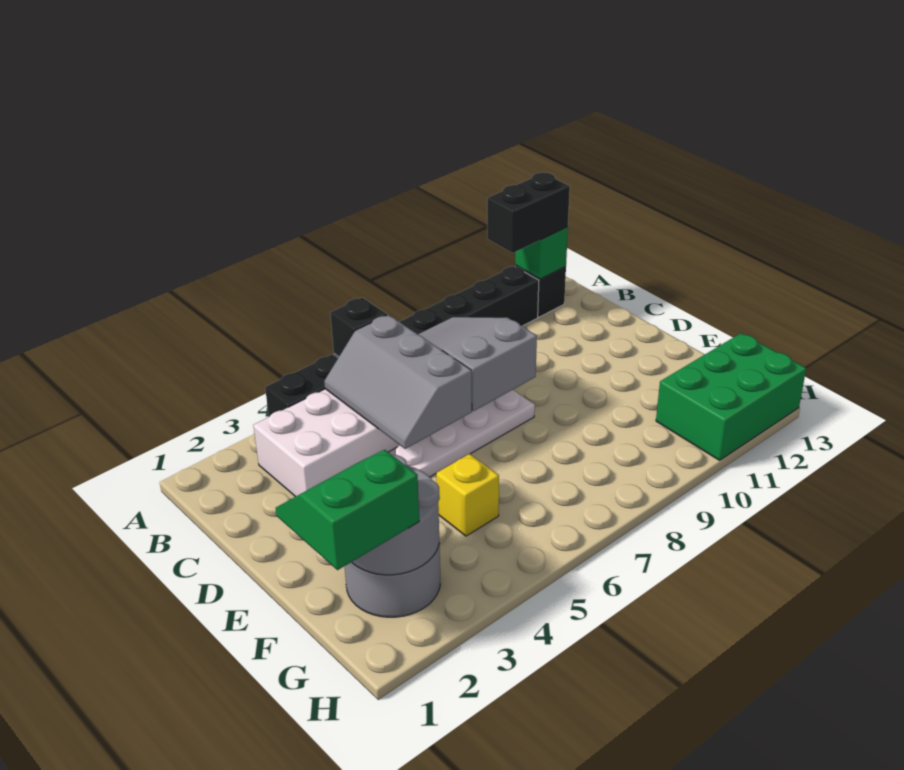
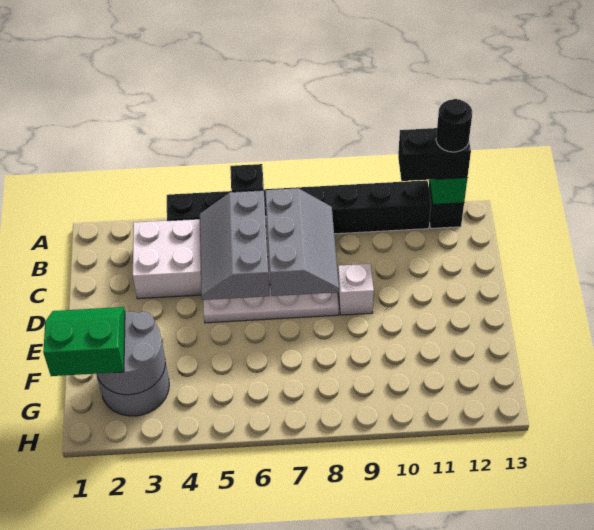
none -> black round brick A12 level 4
grey slope B7:D8 level 2 top D -> grey slope B7:D8 level 2 top 7
none -> white brick D9 level 1
yellow brick F5 level 1 -> none
green brick G11:H13 level 1 -> none

